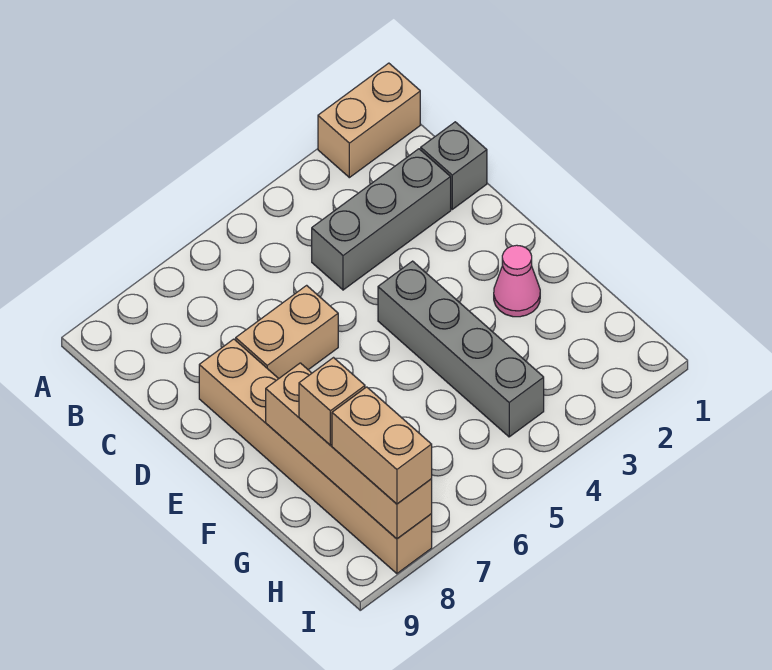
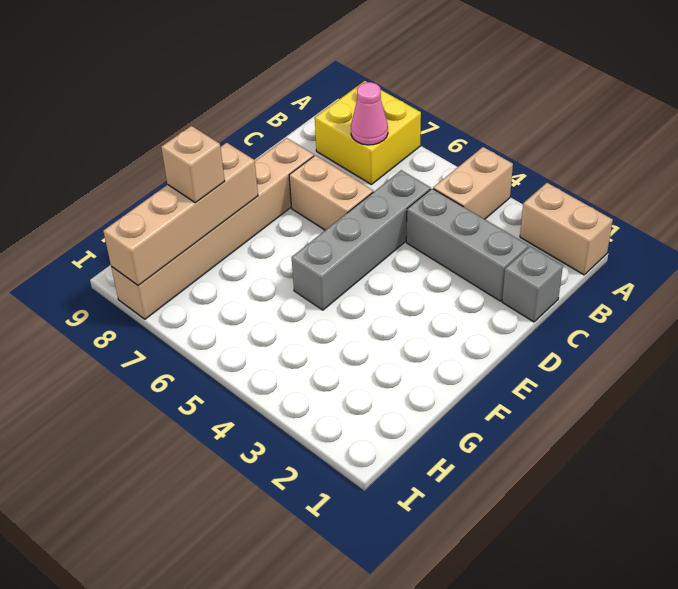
none -> yellow brick A7:B8 level 1
grey brick E4:H4 level 1 -> grey brick C5:F5 level 1
pink cone F2 level 1 -> pink cone B7 level 2
tan brick H8:I8 level 3 -> tan brick A4:B4 level 1

